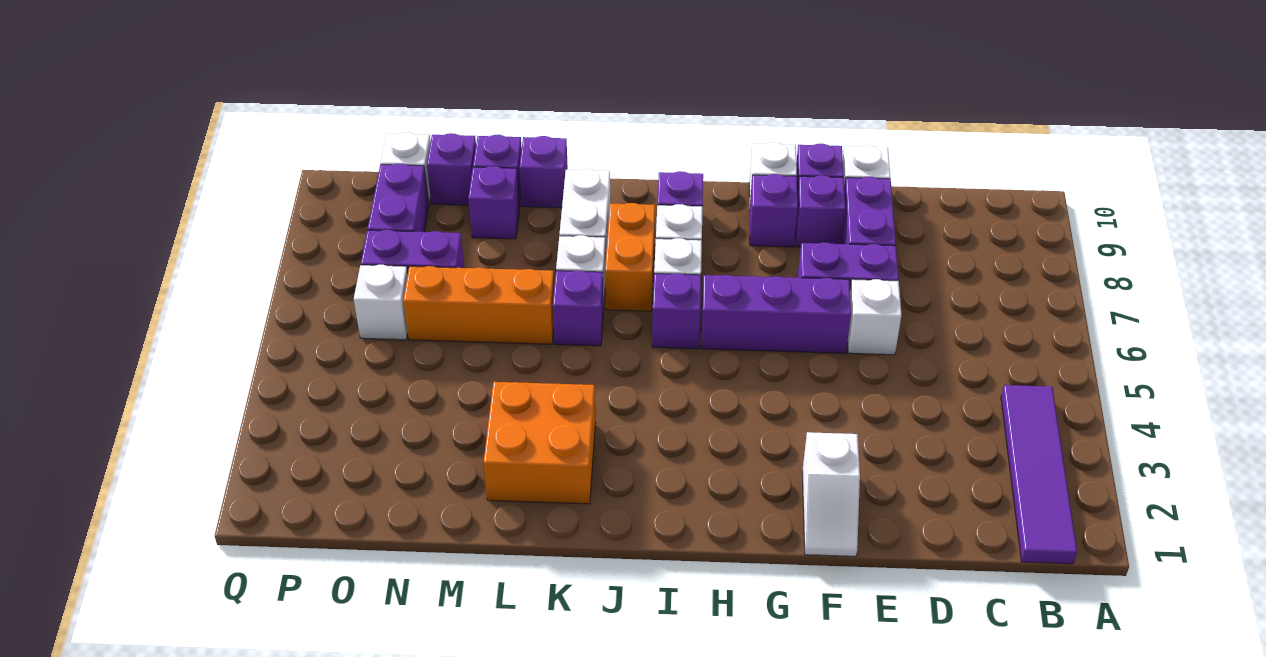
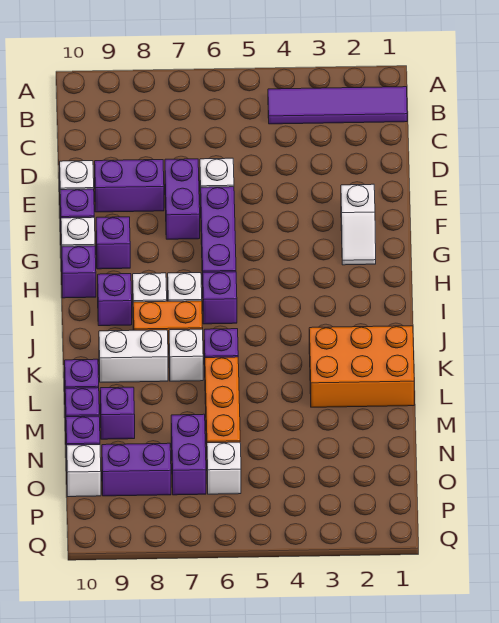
white slope F1:F2 level 1 top 2 -> white slope F2:G2 level 1 top F
purple brick F9 level 1 -> purple brick H10 level 1
orange brick K2:L3 level 1 -> orange brick K1:L3 level 1

